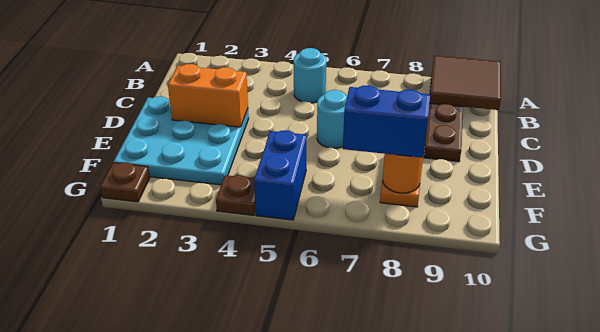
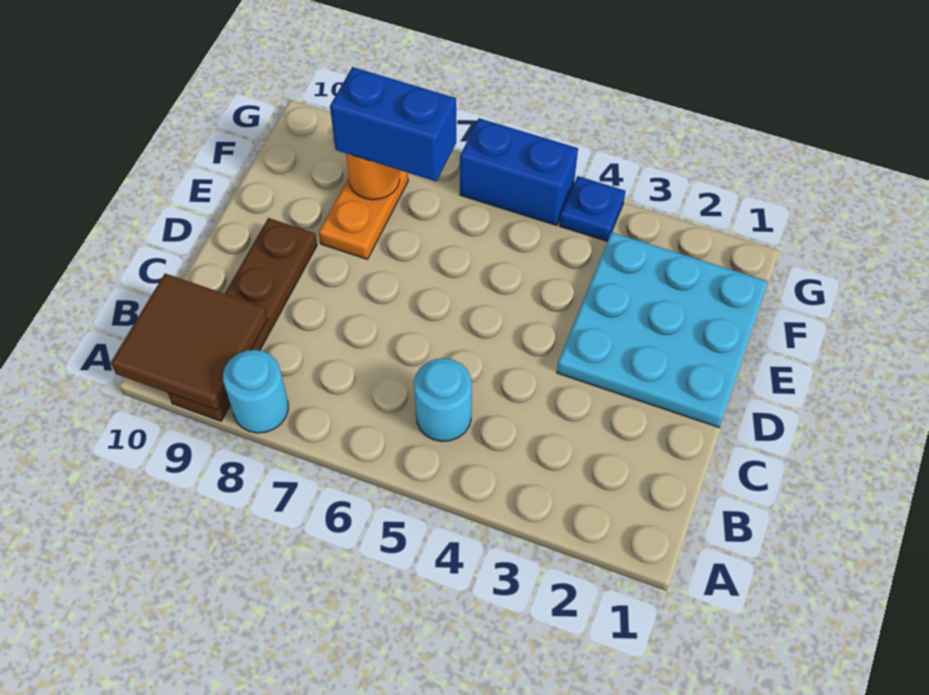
orange brick D2:D3 level 2 -> none
cyan round brick D6 level 1 -> cyan round brick A8 level 1
blue brick F5:G5 level 1 -> blue brick G5:G6 level 1
brown plate G1 level 1 -> none
brown plate G4 level 1 -> blue plate G4 level 1

